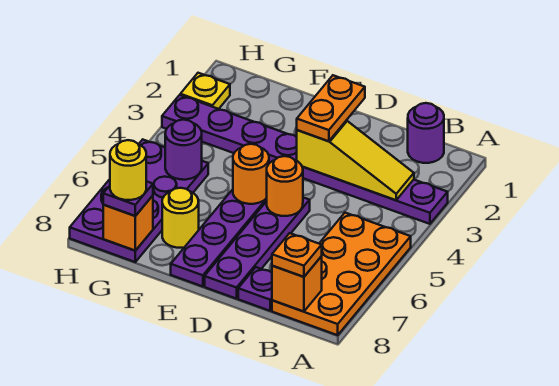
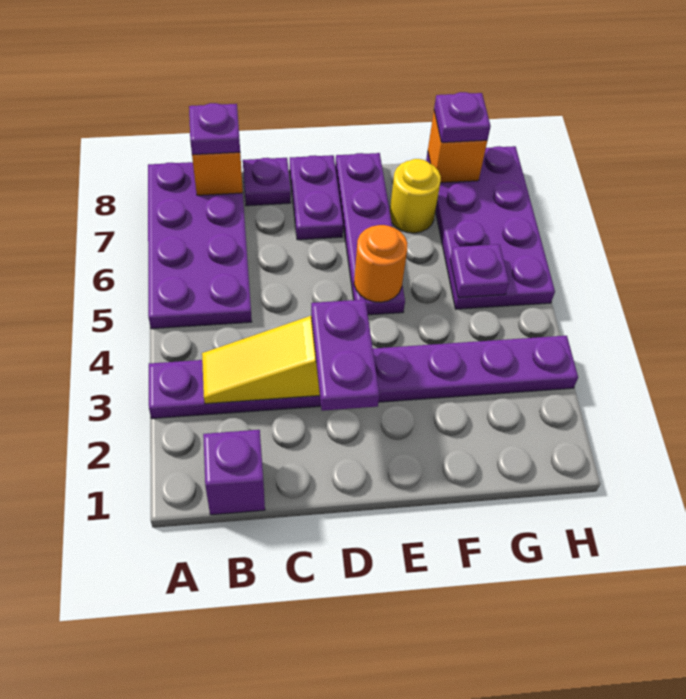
orange plate A5:B8 level 1 -> purple plate A5:B8 level 1
purple round brick B1 level 1 -> purple brick B1 level 1
orange plate B8 level 3 -> purple plate B8 level 3
orange plate D2:D3 level 3 -> purple plate D2:D3 level 3
purple plate D5:D8 level 1 -> purple plate D7:D8 level 1
orange round brick D5 level 2 -> none
purple round brick G5 level 2 -> purple plate G5 level 2
yellow round brick G8 level 4 -> none
yellow plate H2 level 1 -> none

